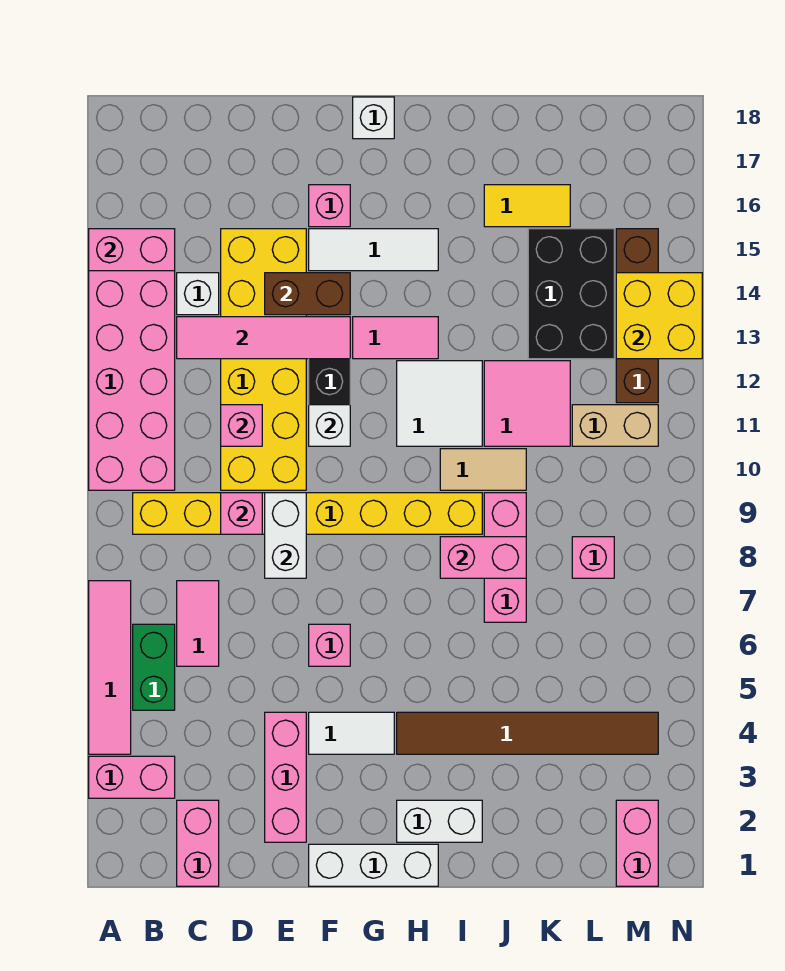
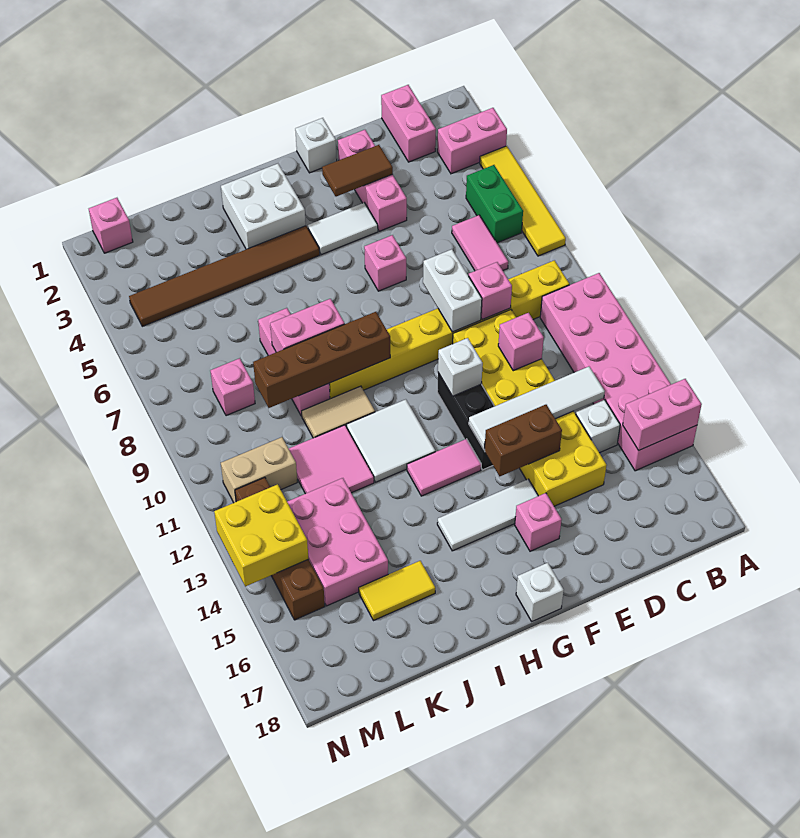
pink tile A4:A7 level 1 -> yellow tile A4:A7 level 1
pink tile C13:F13 level 2 -> white tile C13:F13 level 2
none -> brown tile E3:F3 level 2
white brick F1:H1 level 1 -> white brick F1 level 1
white brick H2:I2 level 1 -> white brick H2:I3 level 1
none -> brown brick H9:K9 level 2
black brick K13:L15 level 1 -> pink brick K13:L15 level 1
pink brick M1:M2 level 1 -> pink brick M1 level 1

